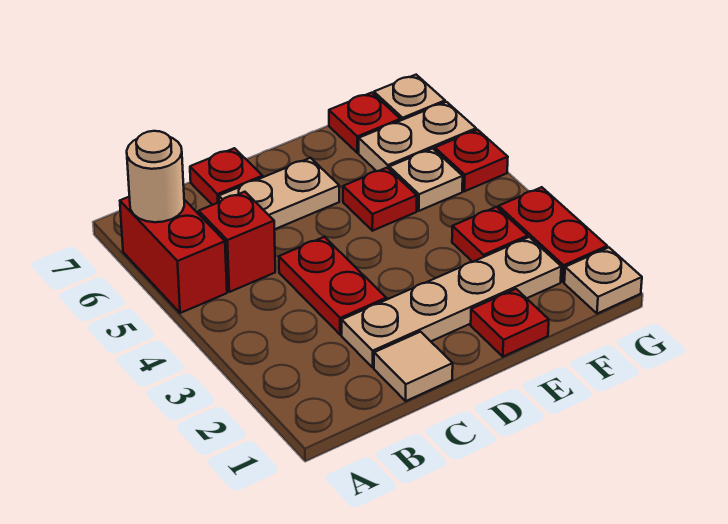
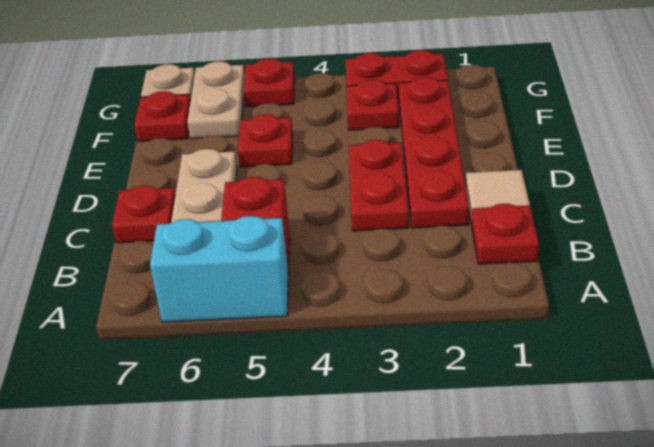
red brick A5:A6 level 1 -> cyan brick A5:A6 level 1
tan round brick A6 level 2 -> none
tan plate C2:F2 level 1 -> red plate C2:F2 level 1
red plate C3:C4 level 1 -> red plate C3:D3 level 1
red plate E1 level 1 -> red plate B1 level 1
tan plate F5 level 1 -> none
tan plate G1 level 1 -> none

